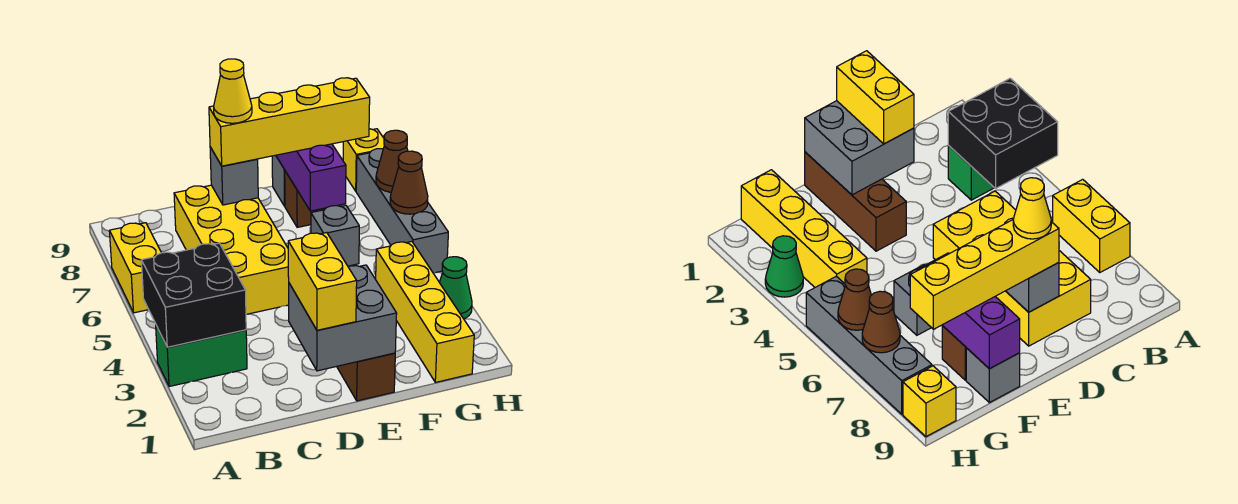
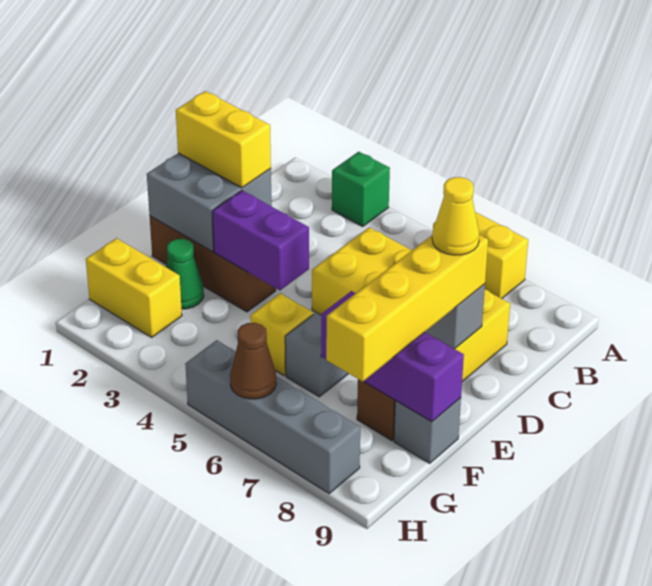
green brick A3:B3 level 1 -> green brick A3 level 1
black brick A3:B4 level 2 -> none
none -> purple brick E3:E4 level 2
yellow brick G1:G4 level 1 -> yellow brick G1:G2 level 1
green cone H3 level 1 -> green cone F2 level 1
brown cone H7 level 2 -> none
yellow brick H9 level 1 -> yellow brick F5 level 1

